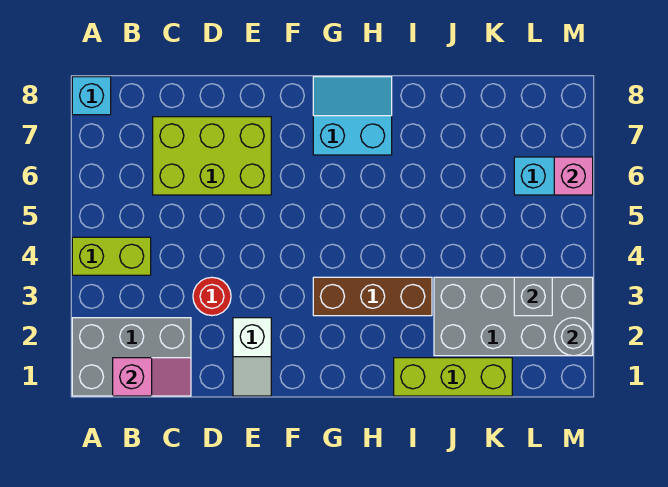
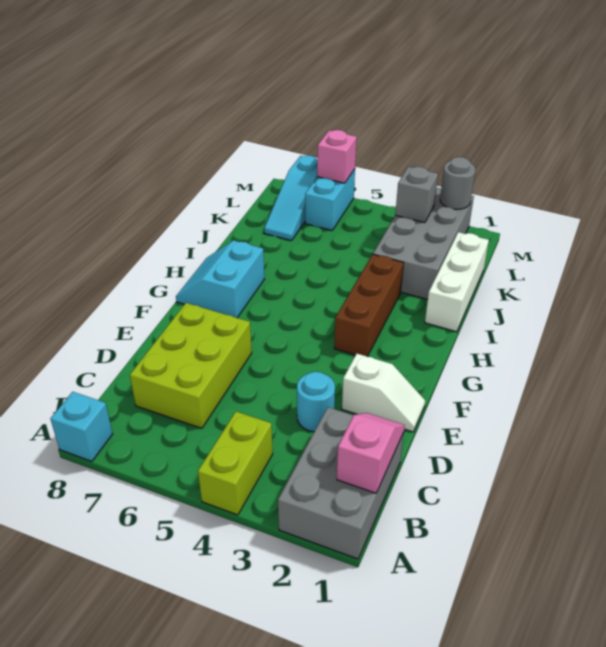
red round brick D3 level 1 -> cyan round brick D3 level 1
lime brick I1:K1 level 1 -> white brick I1:K1 level 1
none -> cyan slope K7:M7 level 1 top M

